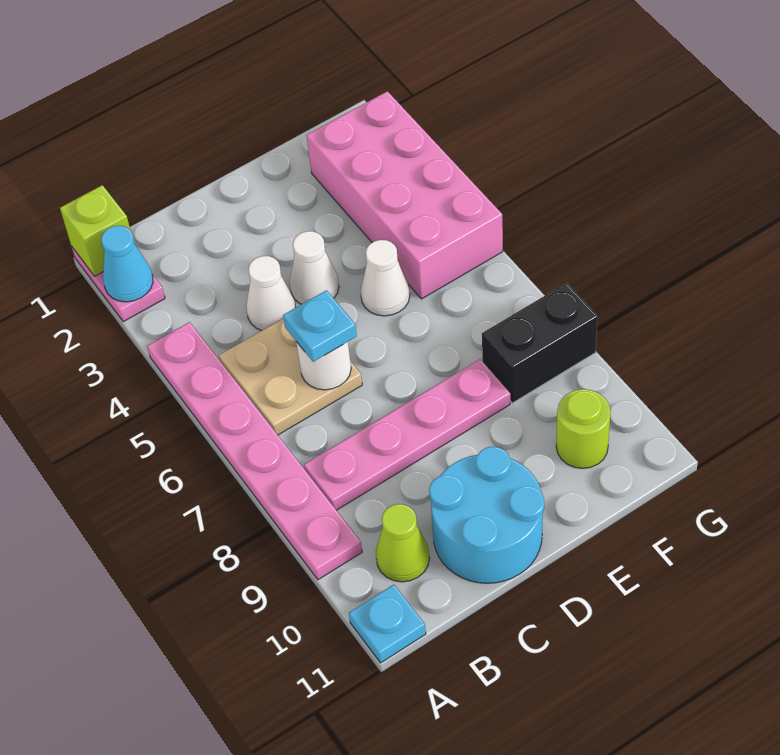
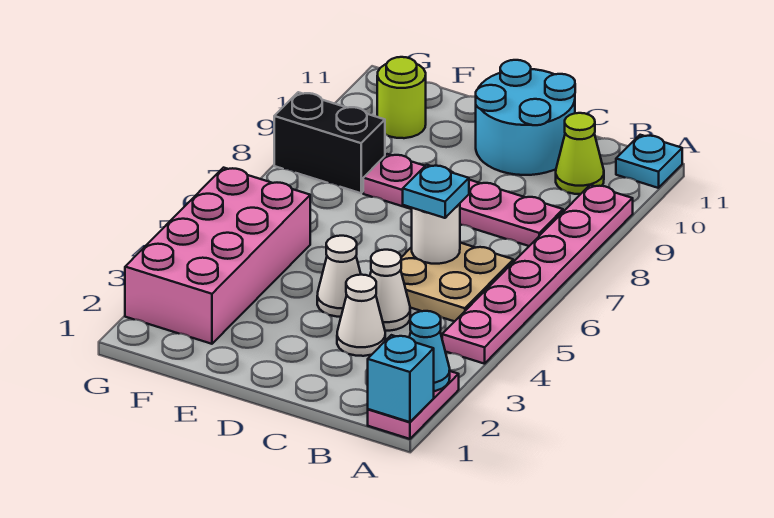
lime brick A1 level 2 -> cyan brick A1 level 2
white cone E5 level 1 -> white cone C3 level 1

